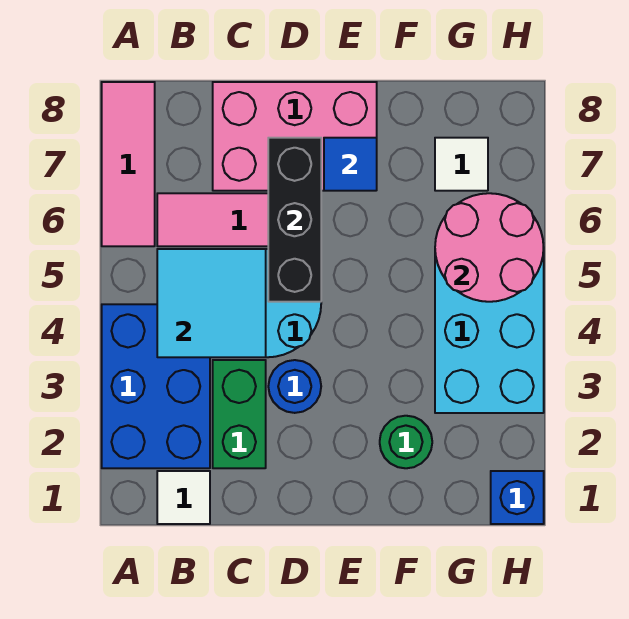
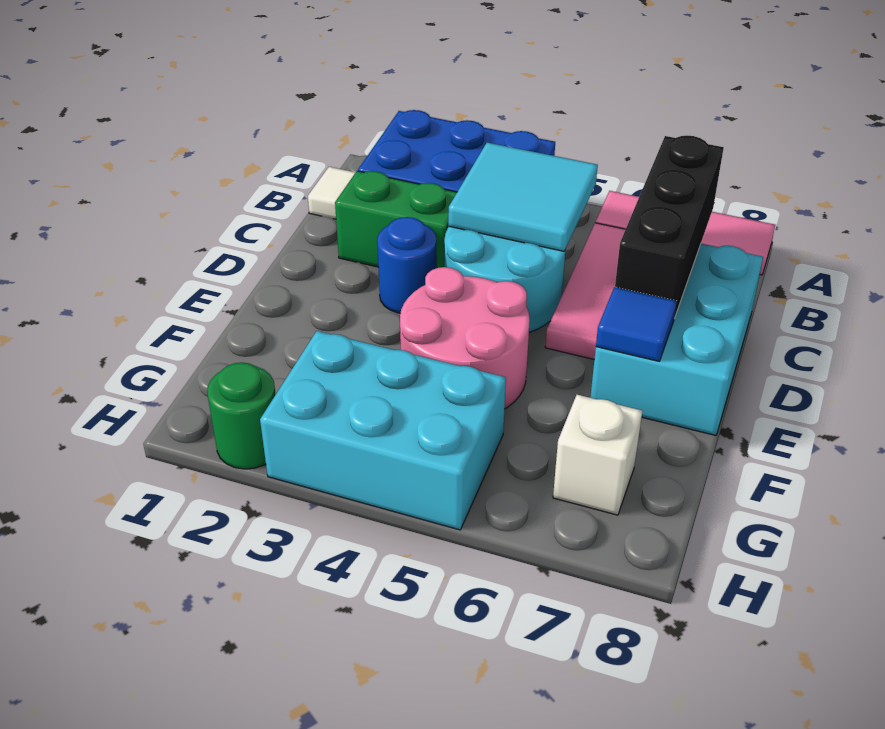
pink brick C7:E8 level 1 -> cyan brick C7:E8 level 1
black brick D5:D7 level 2 -> black brick B7:D7 level 2
green round brick F2 level 1 -> green round brick H2 level 1
pink round brick G5:H6 level 2 -> pink round brick E4:F5 level 1
white tile G7 level 1 -> white brick G7 level 1
blue brick H1 level 1 -> none

